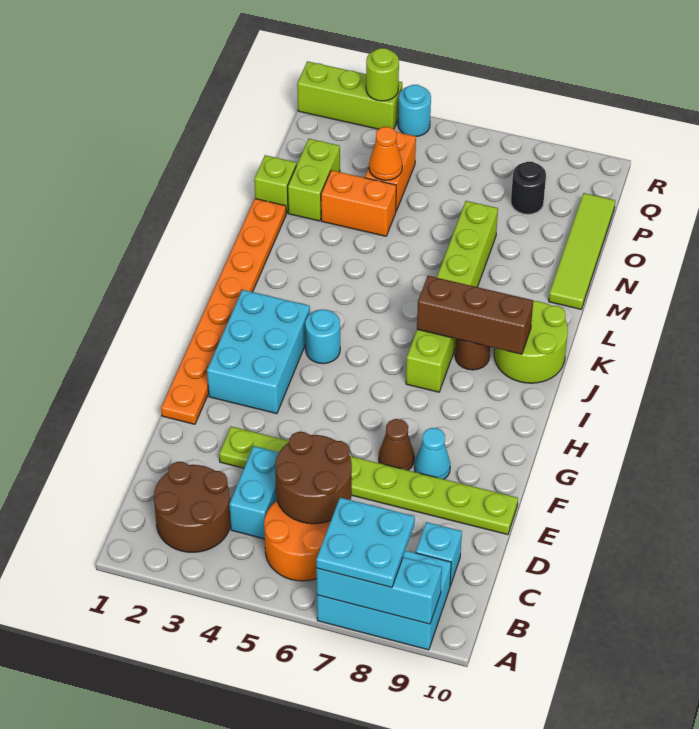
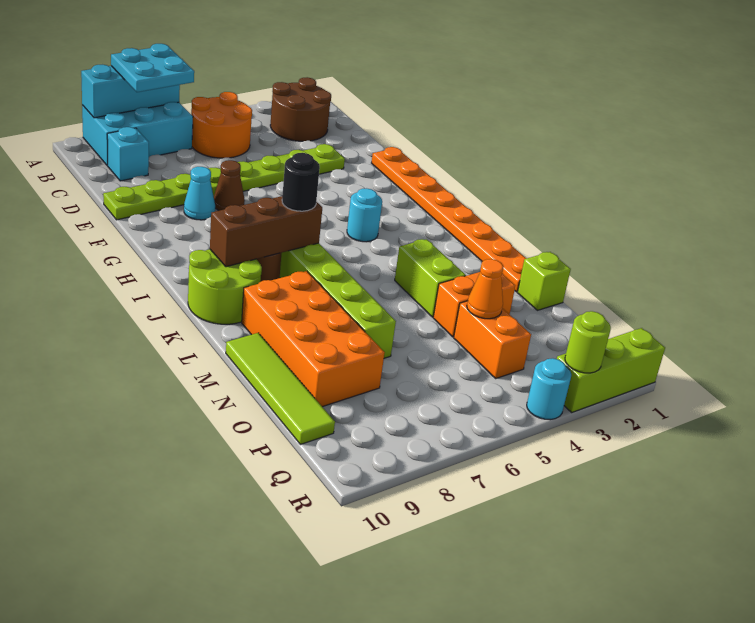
cyan brick C4:D4 level 1 -> none
brown round brick C5:D6 level 2 -> none
cyan brick G2:I3 level 1 -> none
none -> orange brick L8:O9 level 1
lime brick N2:O2 level 1 -> lime brick L4:M4 level 1
black round brick P8 level 1 -> black round brick J7 level 3

